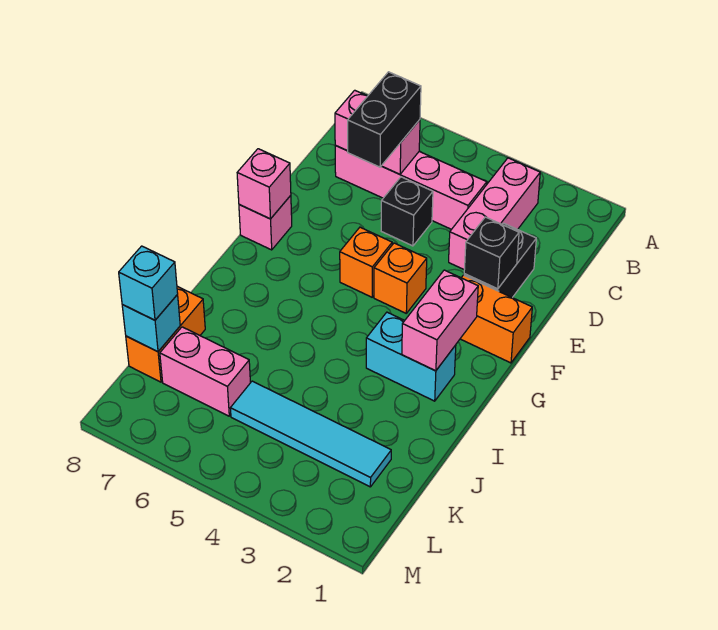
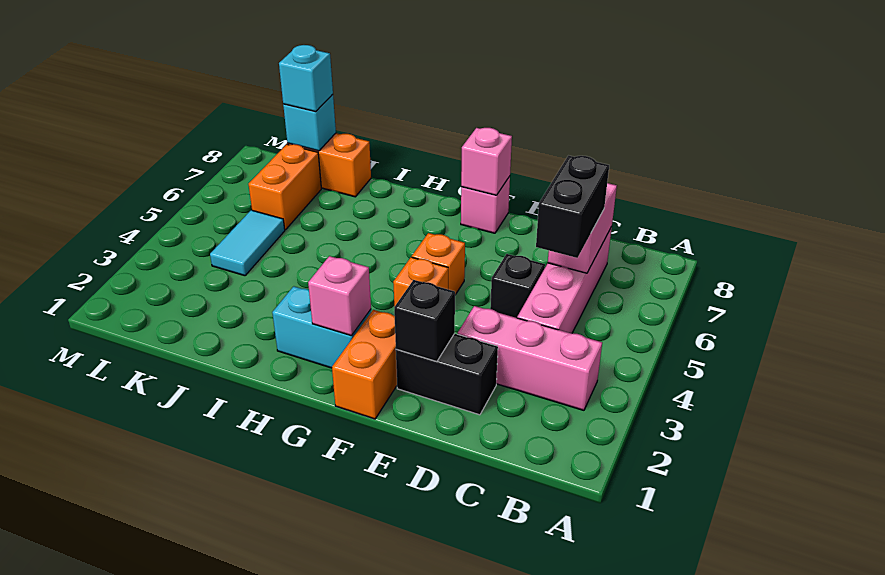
black brick C6:D6 level 3 -> black brick C5:C6 level 3
pink brick G2:H2 level 2 -> pink brick G2 level 2
cyan brick H2:H3 level 1 -> cyan brick G2:H2 level 1
cyan tile K2:K5 level 1 -> cyan tile K4:K5 level 1
pink brick K6:K7 level 1 -> orange brick K6:K7 level 1

